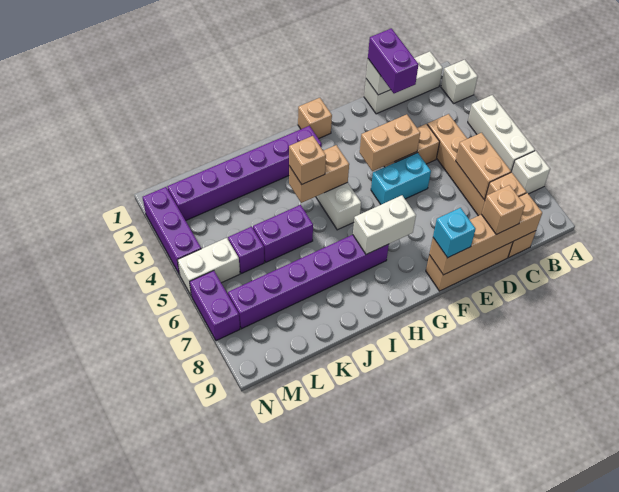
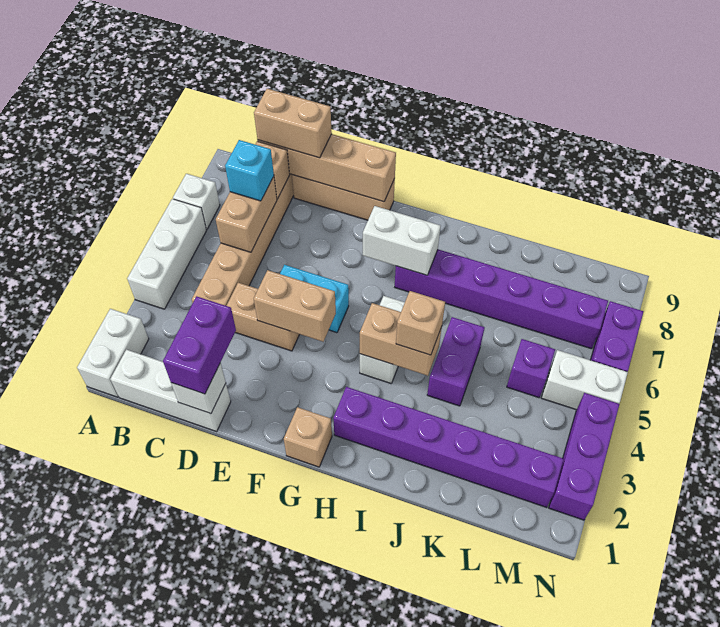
white brick A2 level 1 -> white brick A1:A2 level 1
tan brick D9 level 3 -> tan brick C9:D9 level 3
cyan brick F9 level 3 -> cyan brick C7 level 3
purple brick J5:K5 level 1 -> purple brick J4:J5 level 1

